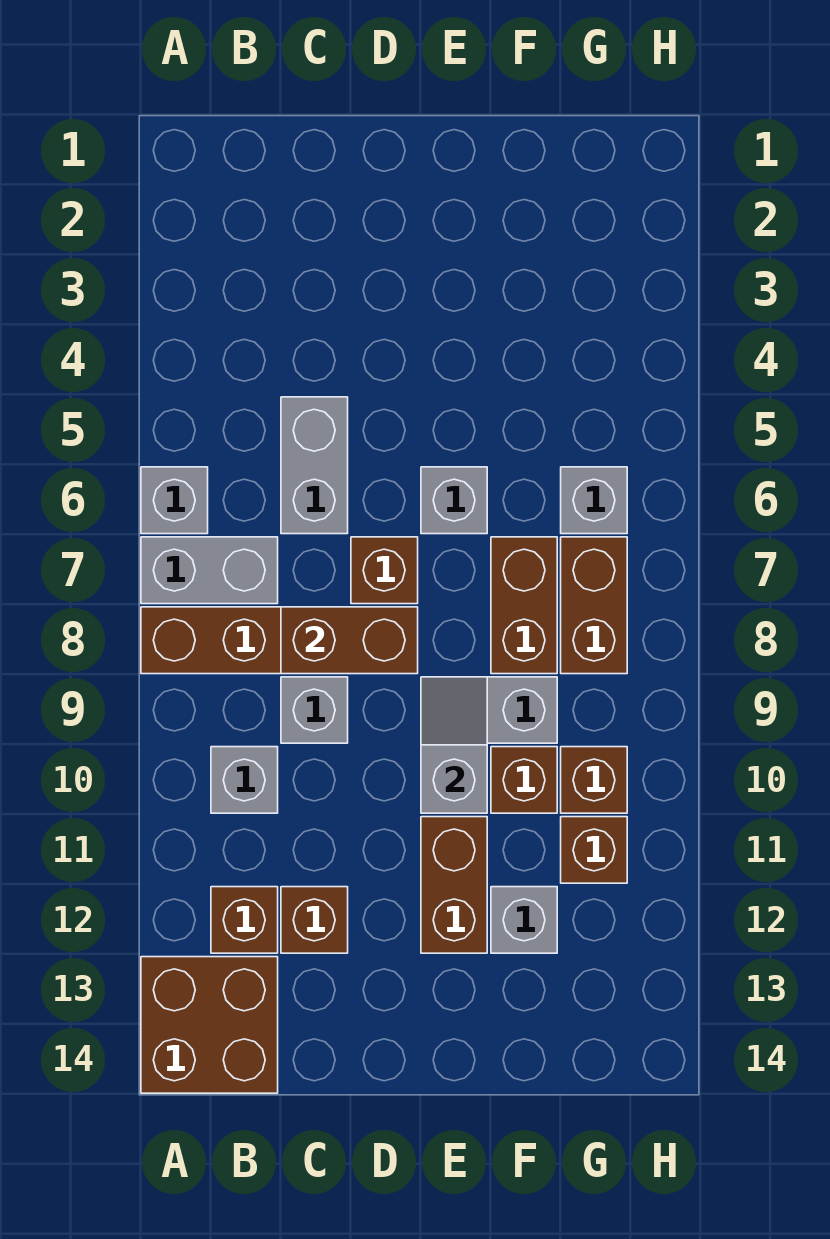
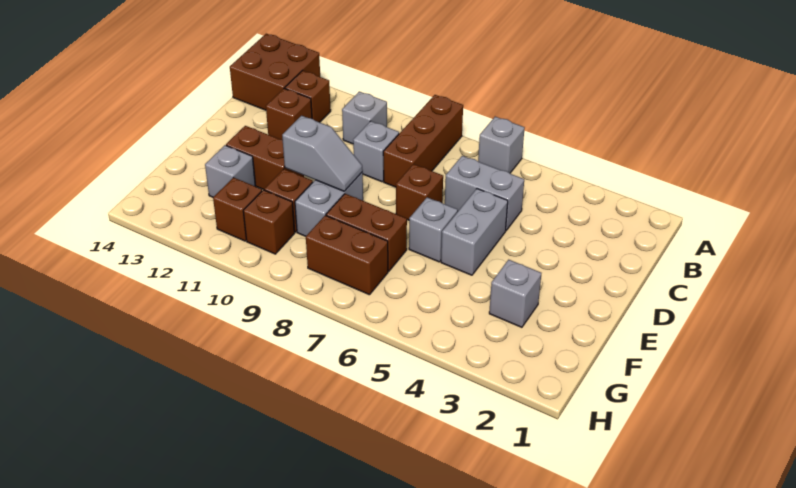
grey brick A7:B7 level 1 -> grey brick D5:E5 level 1
brown brick C8:D8 level 2 -> none
grey brick G6 level 1 -> grey brick F3 level 1

